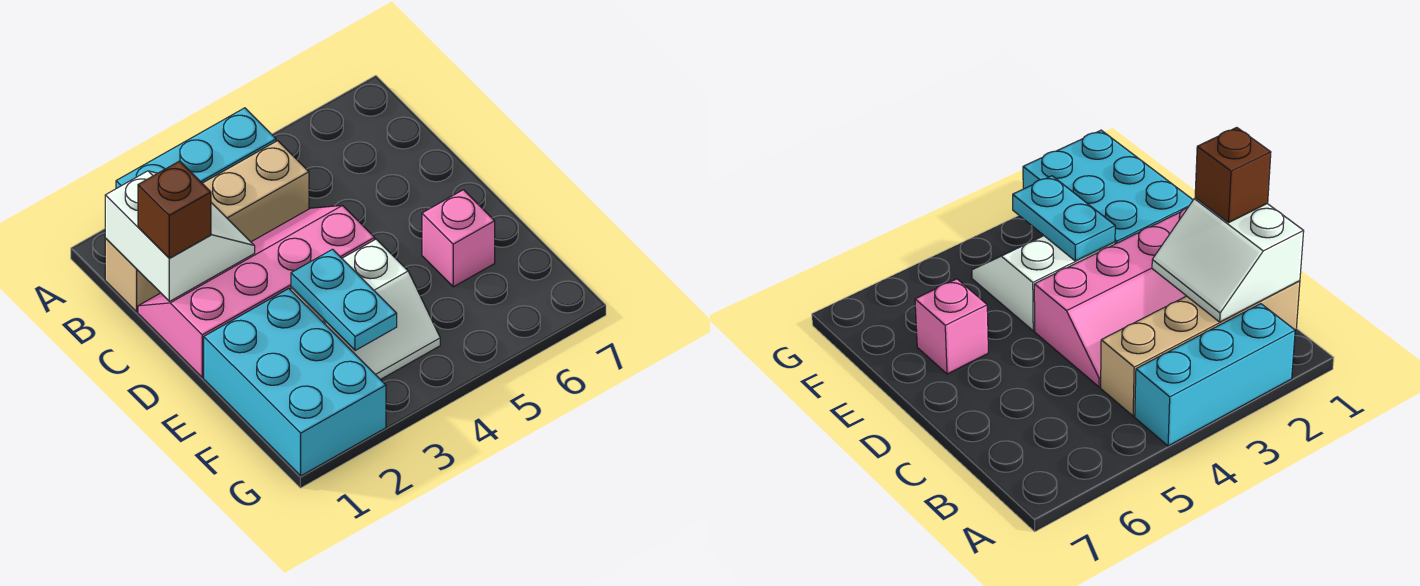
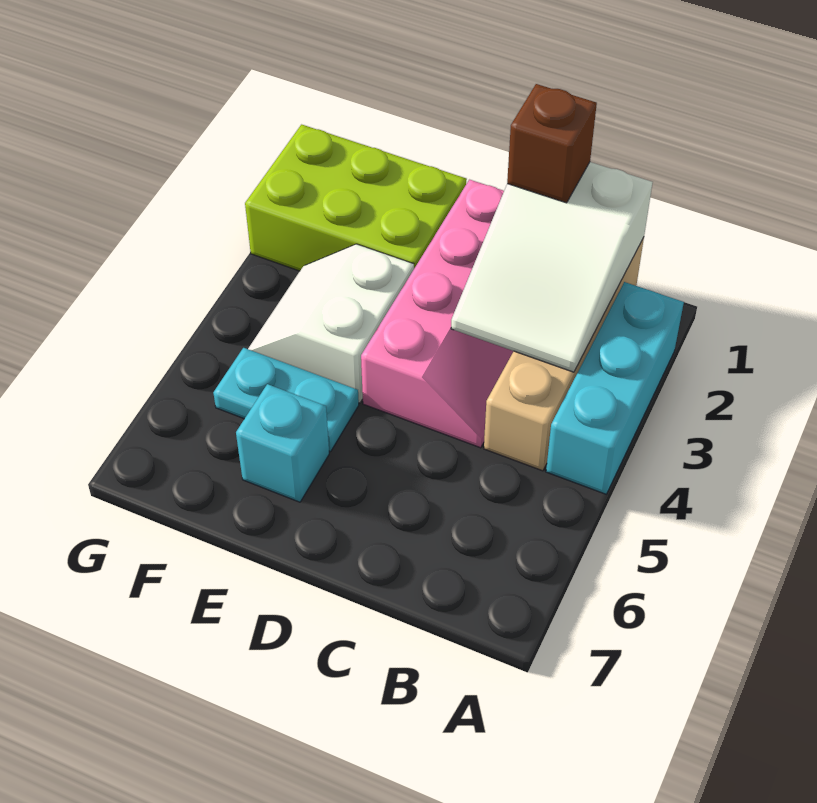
white slope B1:C2 level 2 top 1 -> white slope B1:C3 level 2 top 1
cyan brick E1:G2 level 1 -> lime brick E1:G2 level 1
cyan plate E3:F3 level 2 -> cyan plate E5:F5 level 1
pink brick E6 level 1 -> cyan brick E6 level 1

